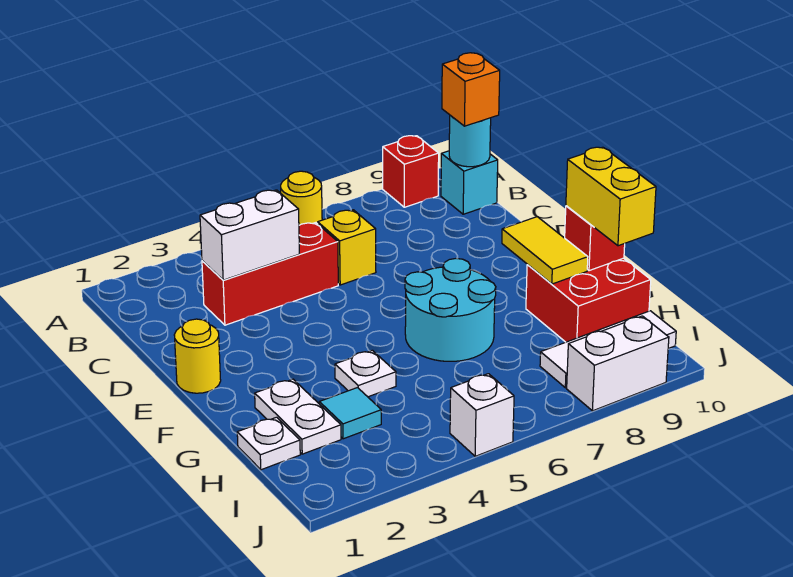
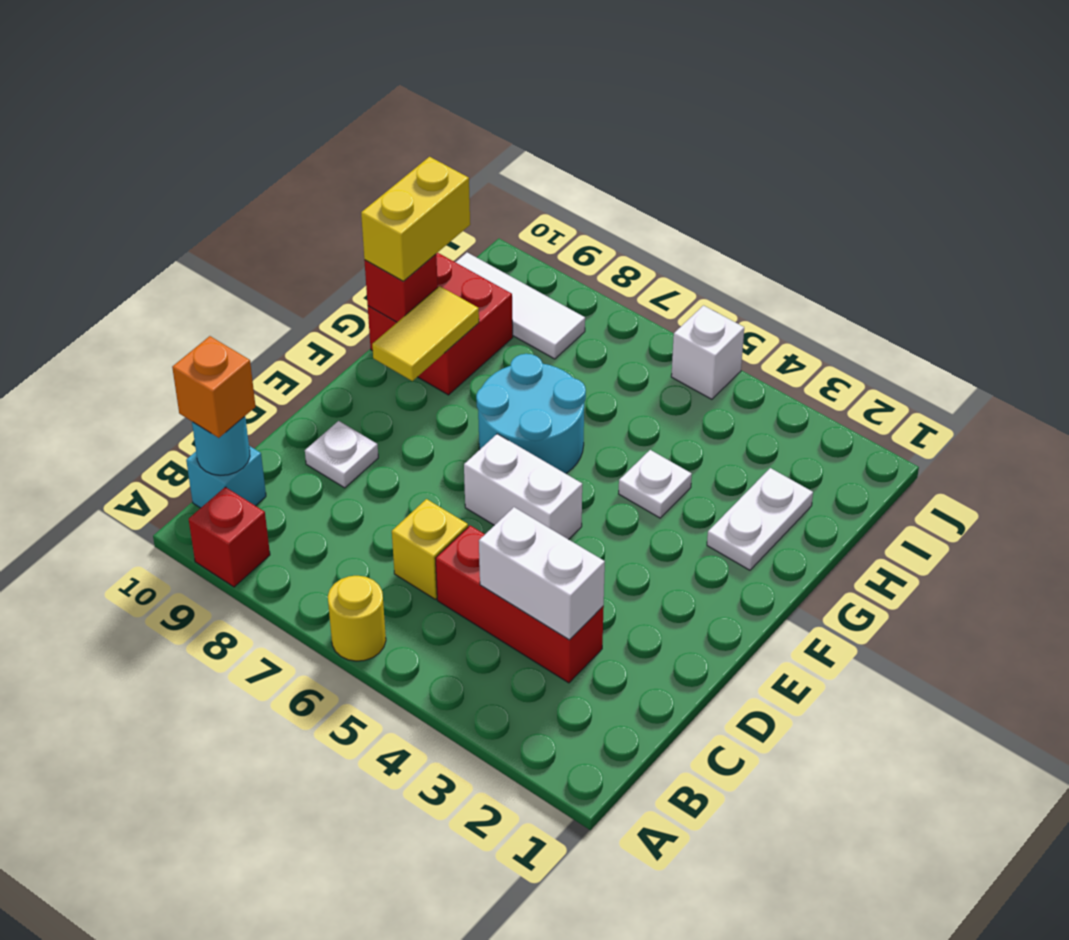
yellow round brick E1 level 1 -> none
white plate H1 level 1 -> white plate D9 level 1
cyan tile H3 level 1 -> none
white brick J8:J9 level 1 -> white brick E5:E6 level 1

